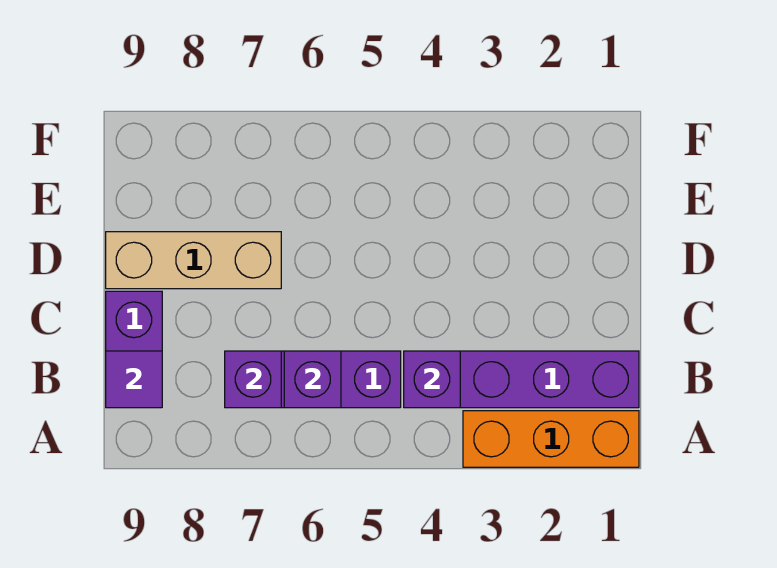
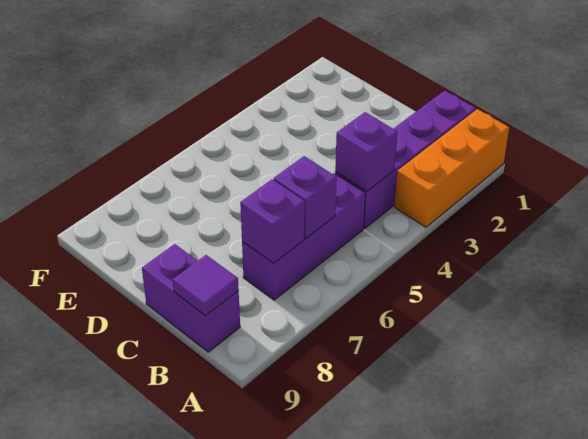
tan brick D7:D9 level 1 -> none

